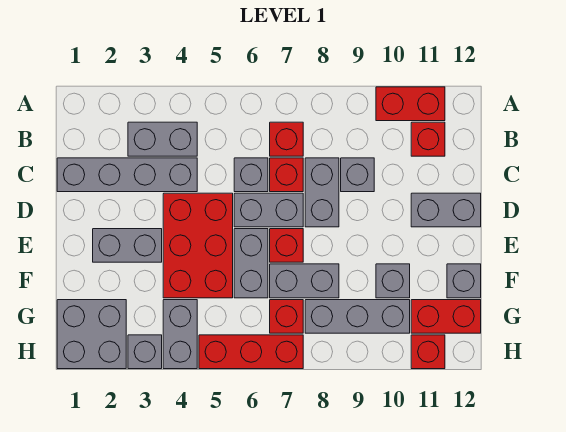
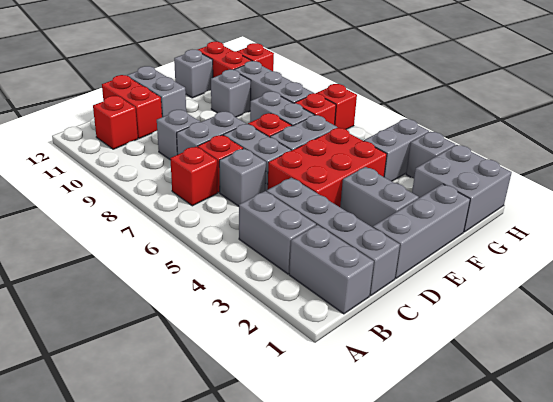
red brick A10:A11 level 1 -> red brick C11:C12 level 1
none -> grey brick B1:B2 level 1
none -> grey brick D1:F1 level 1
red brick H5:H7 level 1 -> red brick H7 level 1

